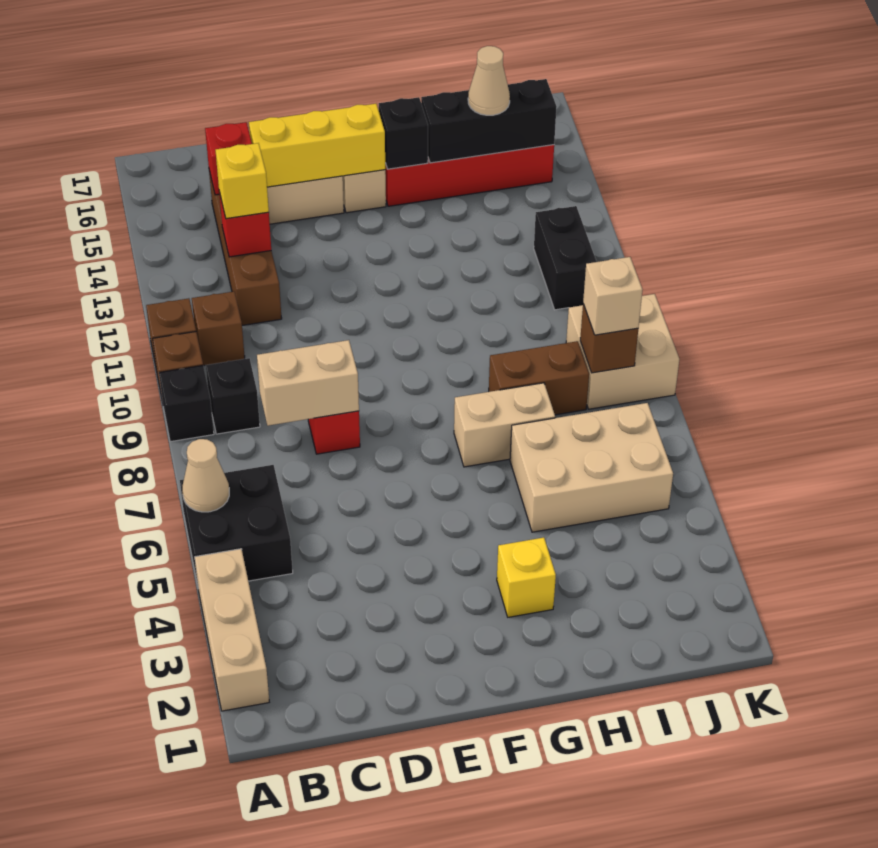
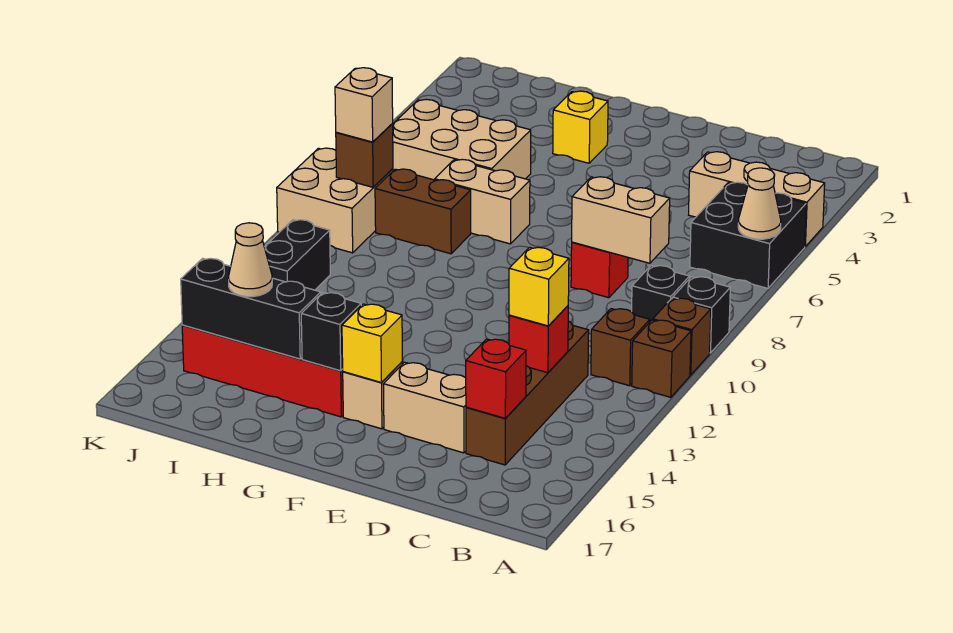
tan brick A2:A4 level 1 -> tan brick A4:C4 level 1
yellow brick D15:F15 level 2 -> yellow brick F15 level 2

